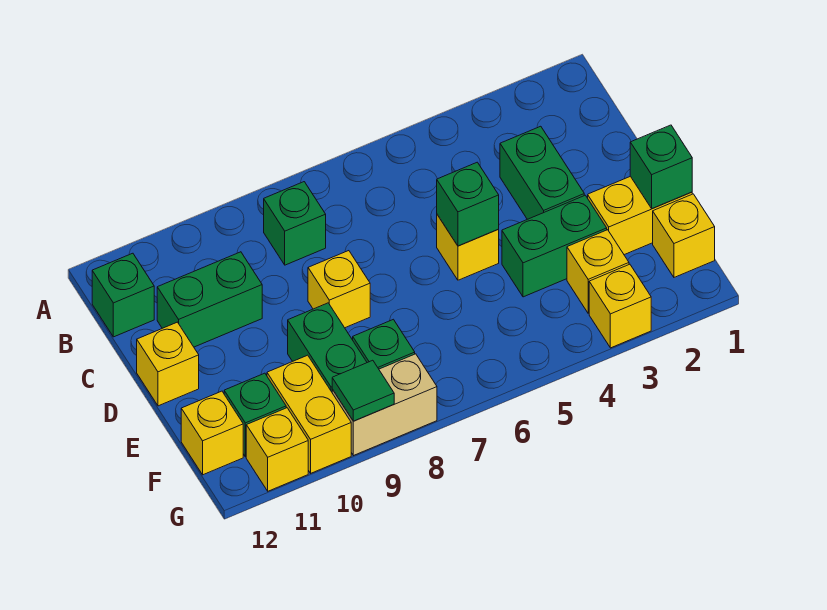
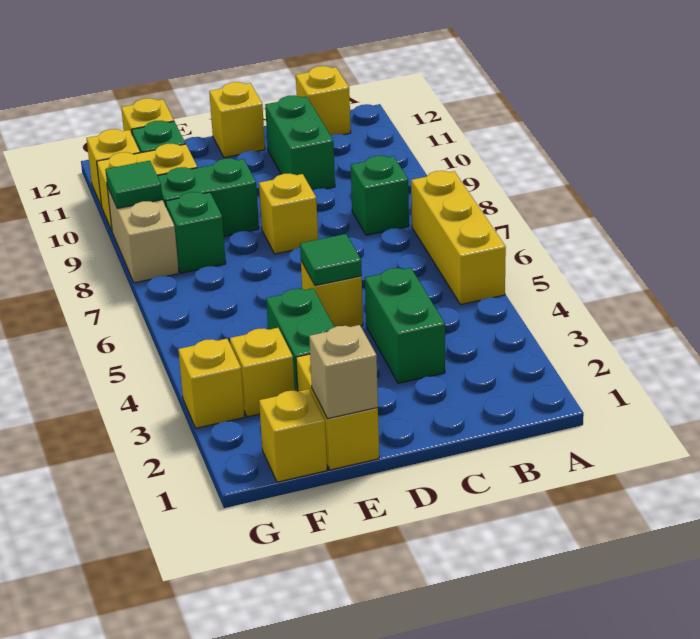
none -> yellow brick A5:A7 level 1
green brick B12 level 1 -> yellow brick B12 level 1
green brick C3:D3 level 1 -> green brick C3:C4 level 1
green brick D5 level 2 -> green tile D5 level 2
green brick E1 level 2 -> tan brick E1 level 2

